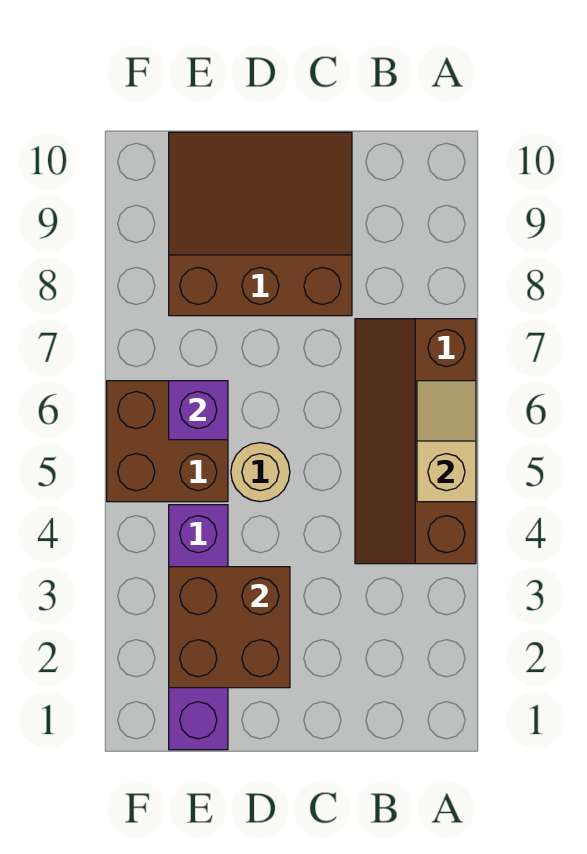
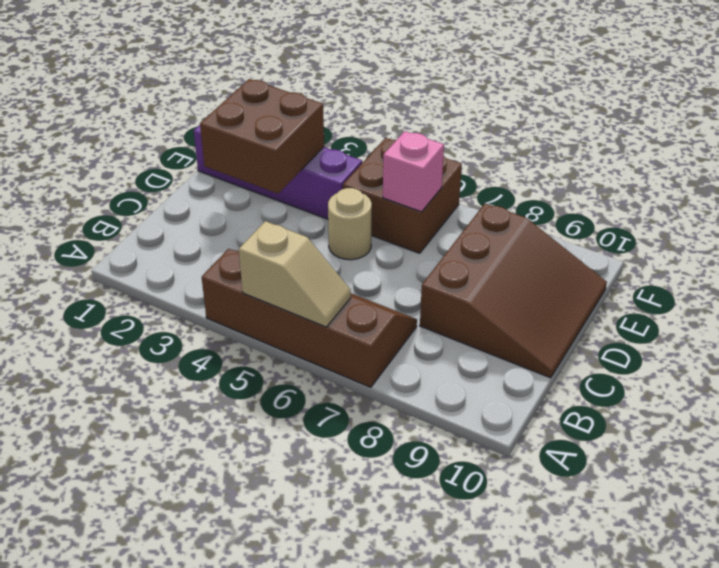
purple brick E6 level 2 -> pink brick E6 level 2

